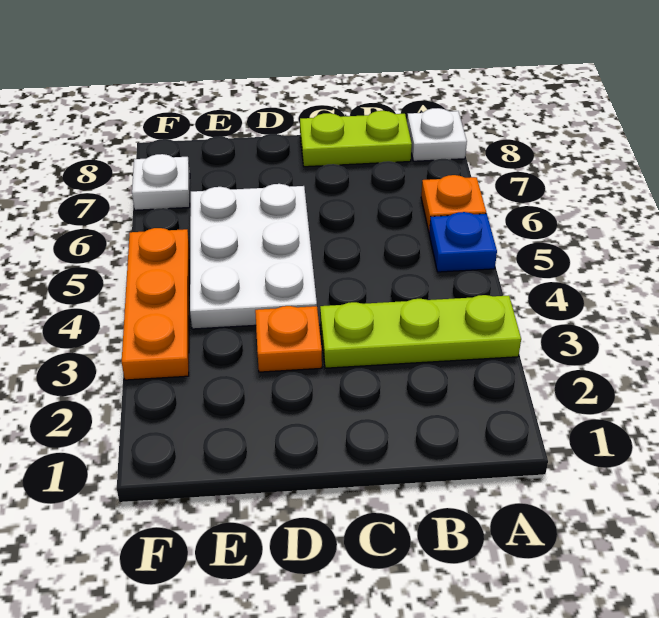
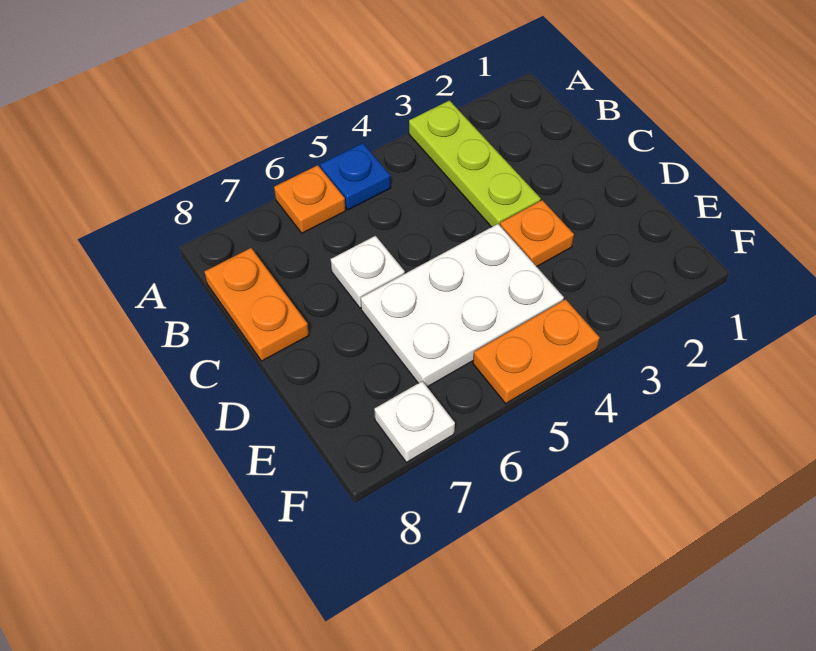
white plate A8 level 1 -> white plate C6 level 1
lime plate B8:C8 level 1 -> orange plate B8:C8 level 1
orange plate F3:F5 level 1 -> orange plate F4:F5 level 1

